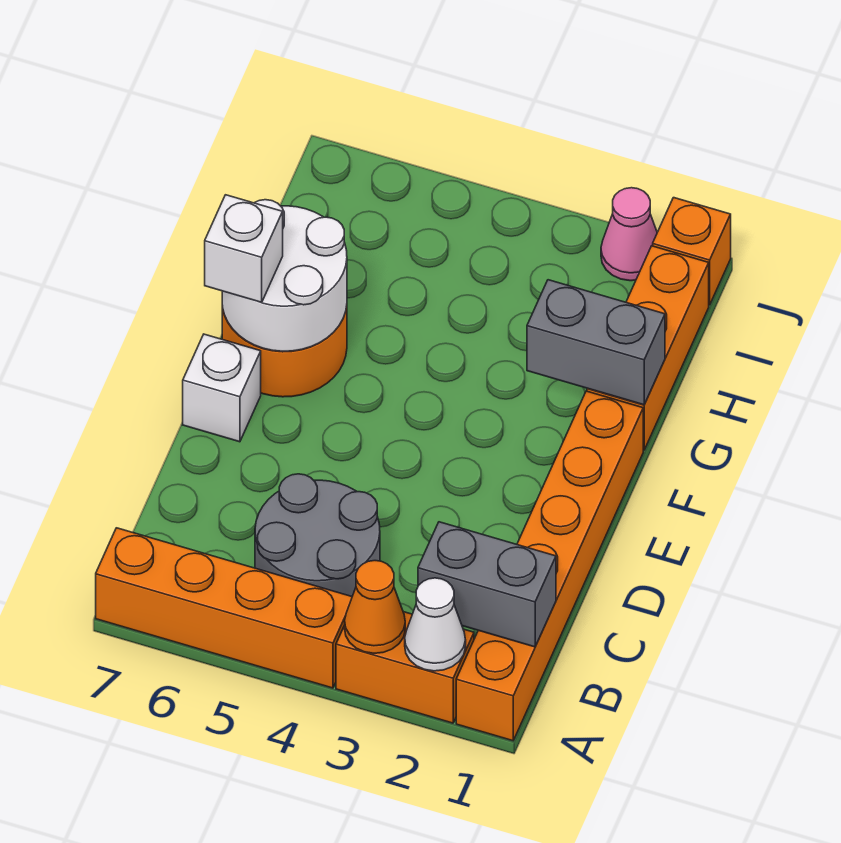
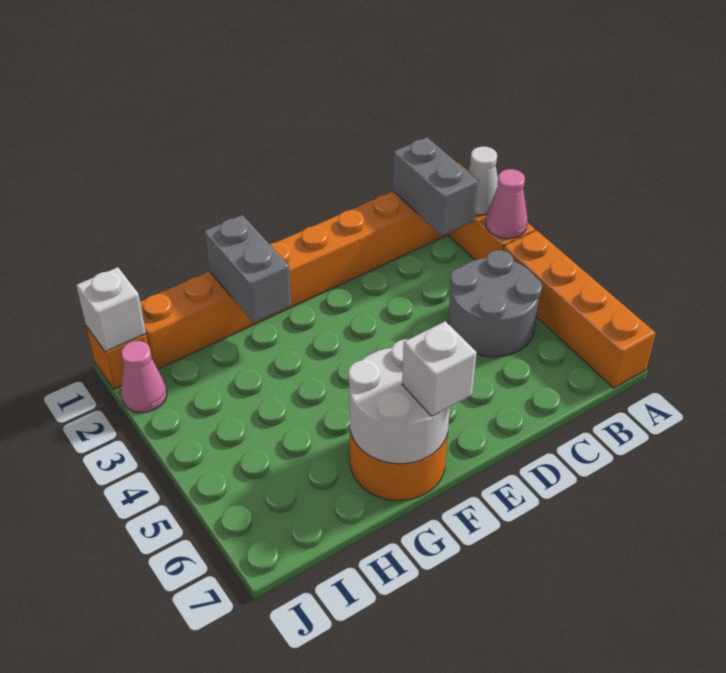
orange cone A3 level 2 -> pink cone A3 level 2
white brick E7 level 1 -> white brick J1 level 2

